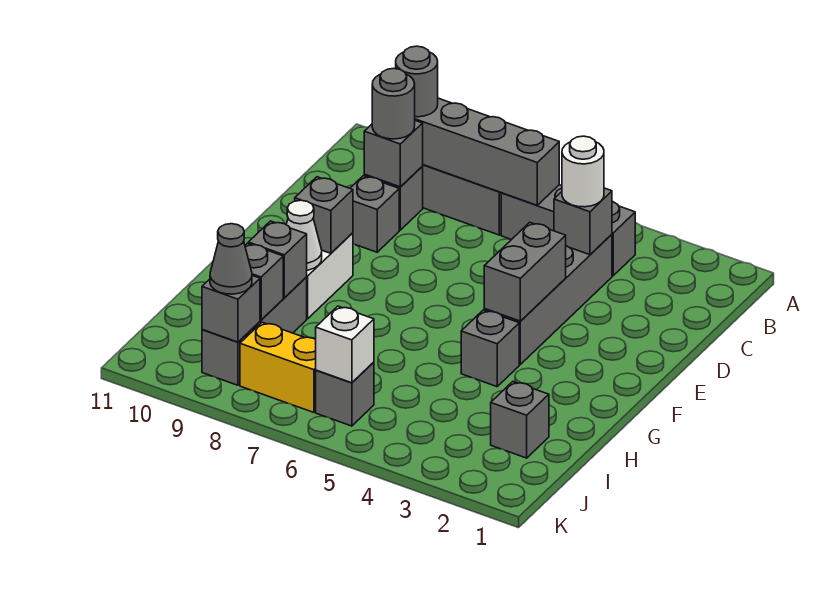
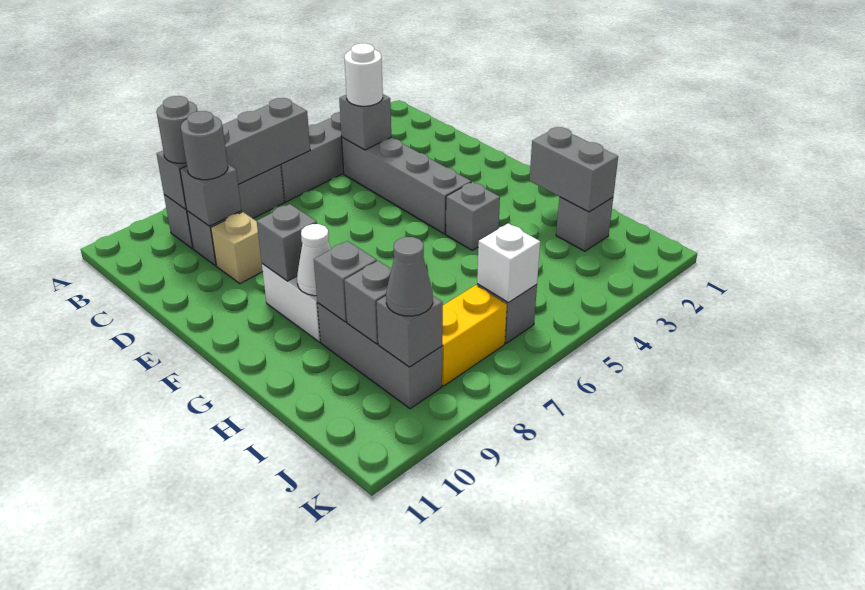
grey brick D9 level 1 -> tan brick D9 level 1
grey brick E4:F4 level 2 -> grey brick H2:I2 level 2

